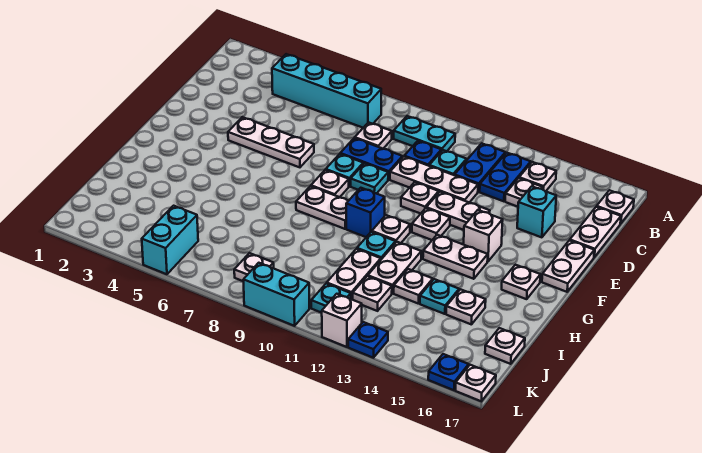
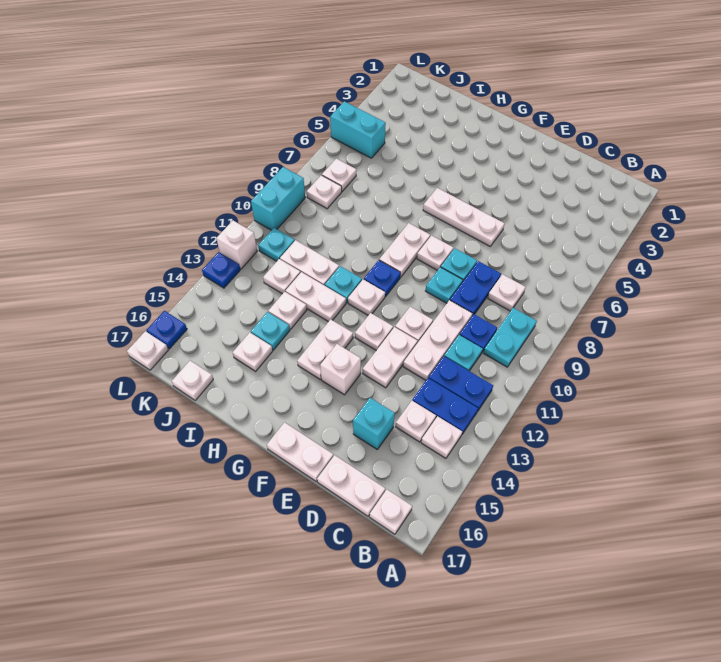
cyan brick B4:B7 level 1 -> none
white plate E4:E6 level 1 -> white plate E6:G6 level 1
blue brick G10 level 1 -> blue plate G10 level 1
white plate G16 level 1 -> white plate K7 level 1

